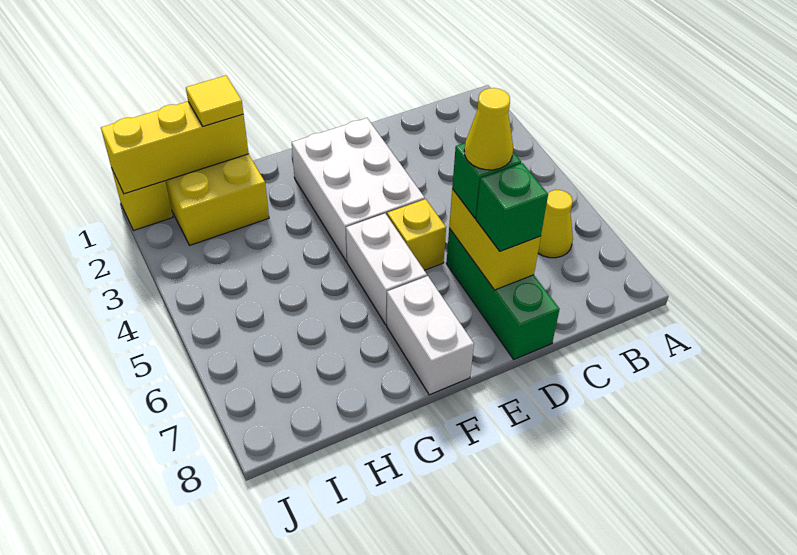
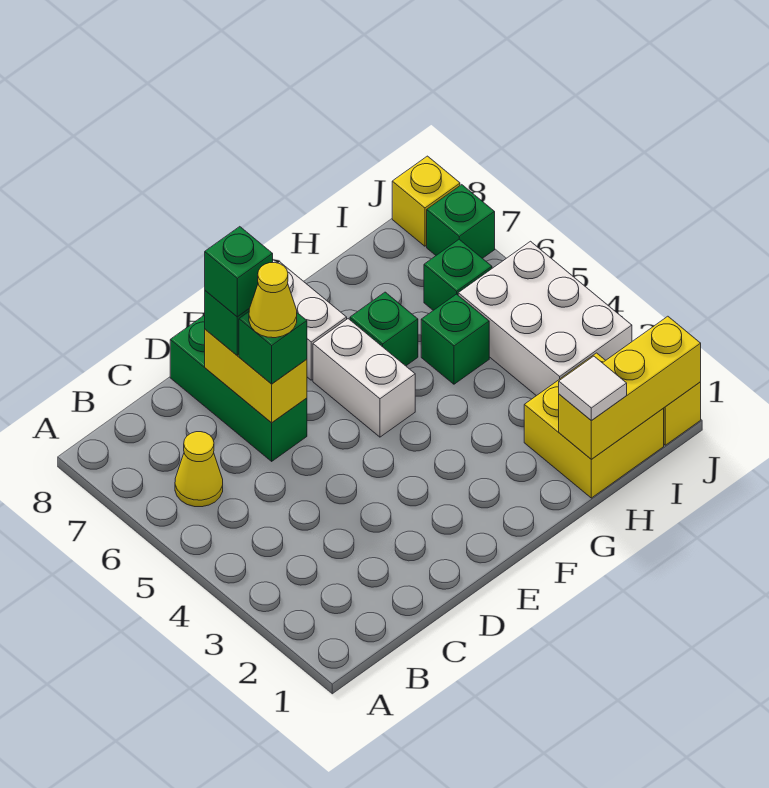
none -> green brick D7 level 4
white brick E2:F4 level 1 -> white brick I3:J5 level 1
yellow brick E5 level 1 -> yellow brick J8 level 1
none -> green brick G6 level 1
yellow tile H1 level 3 -> white tile H1 level 3
none -> green brick H5 level 1
none -> green brick I6 level 1
none -> green brick J7 level 1

